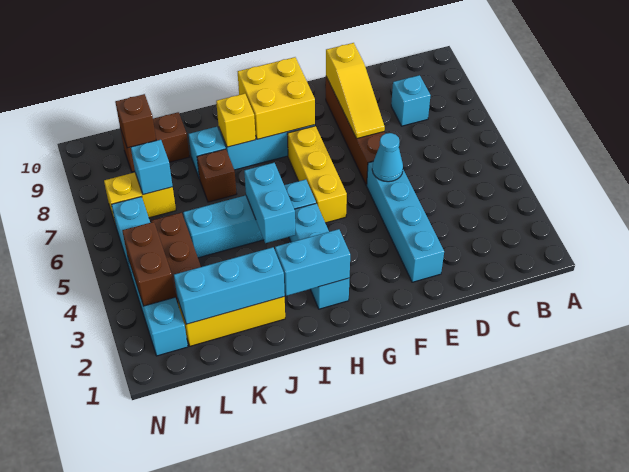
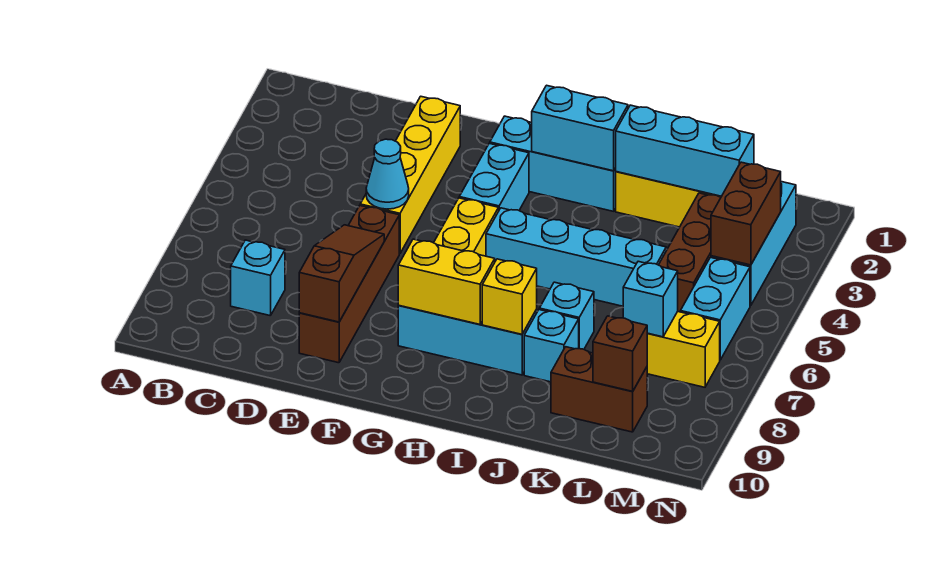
cyan brick E2:E5 level 1 -> yellow brick E2:E5 level 1
yellow slope E7:E9 level 2 top 9 -> brown slope E7:E9 level 2 top 9
yellow brick G8:H9 level 2 -> yellow brick G8:H8 level 2
cyan brick H2:H4 level 1 -> cyan brick G2:I2 level 1
cyan brick I4:I5 level 2 -> cyan brick G3:G4 level 1
brown brick J7 level 1 -> cyan brick J7 level 1

